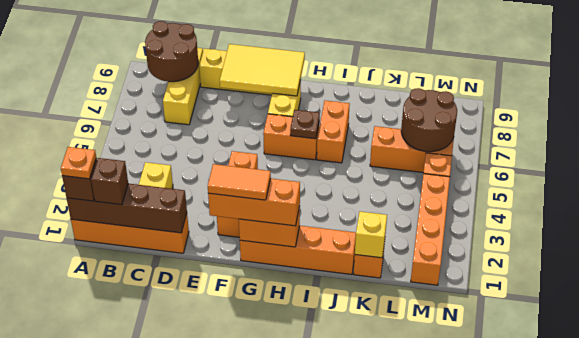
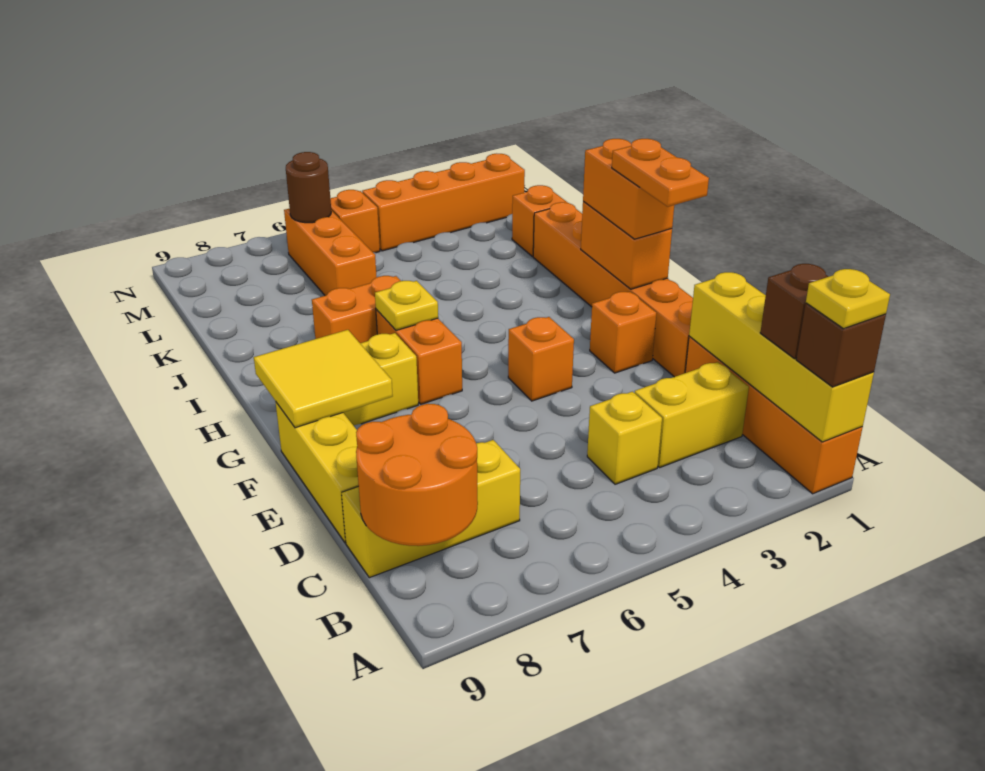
brown brick A1:D1 level 2 -> yellow brick A1:D1 level 2
orange plate A1 level 4 -> yellow plate A1 level 4
brown round brick B8:C9 level 2 -> orange round brick B8:C9 level 2
yellow tile E8:G9 level 2 -> yellow tile F8:G9 level 2
orange brick F1:H1 level 3 -> orange brick G1:H1 level 3
orange tile F1:G1 level 4 -> orange plate F1:G1 level 4
orange brick G1:J1 level 1 -> orange brick E1:J1 level 1
brown plate H6 level 2 -> yellow plate H6 level 2
yellow brick K1 level 2 -> yellow brick C4 level 1
brown round brick L6:M7 level 2 -> brown round brick M6 level 2

